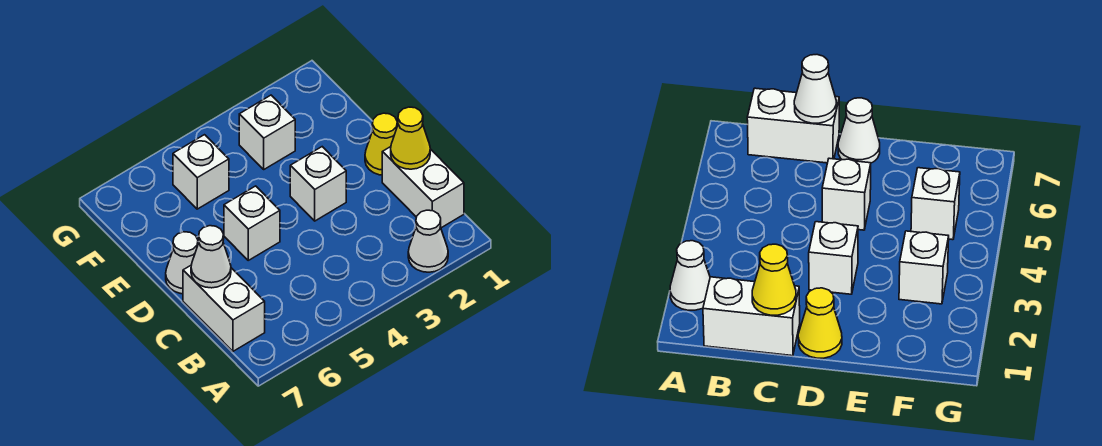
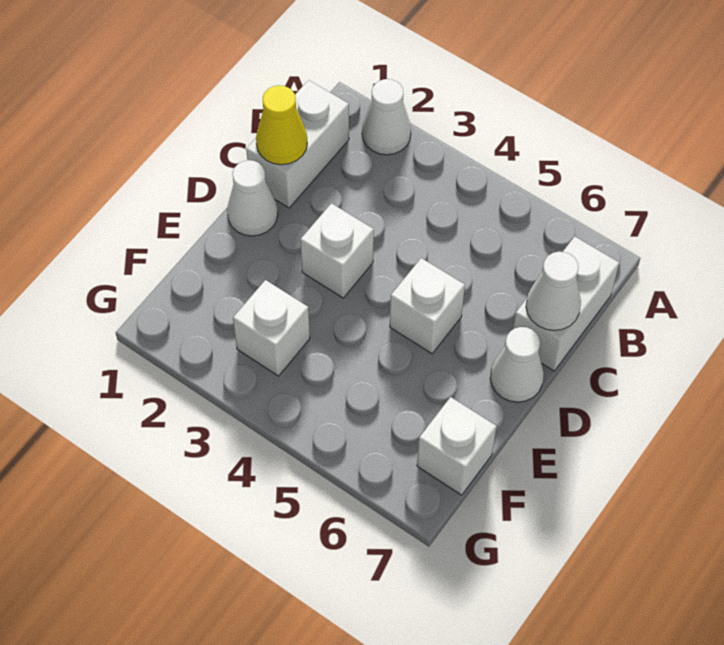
yellow cone D1 level 1 -> white cone D1 level 1
white brick F5 level 1 -> white brick F7 level 1

